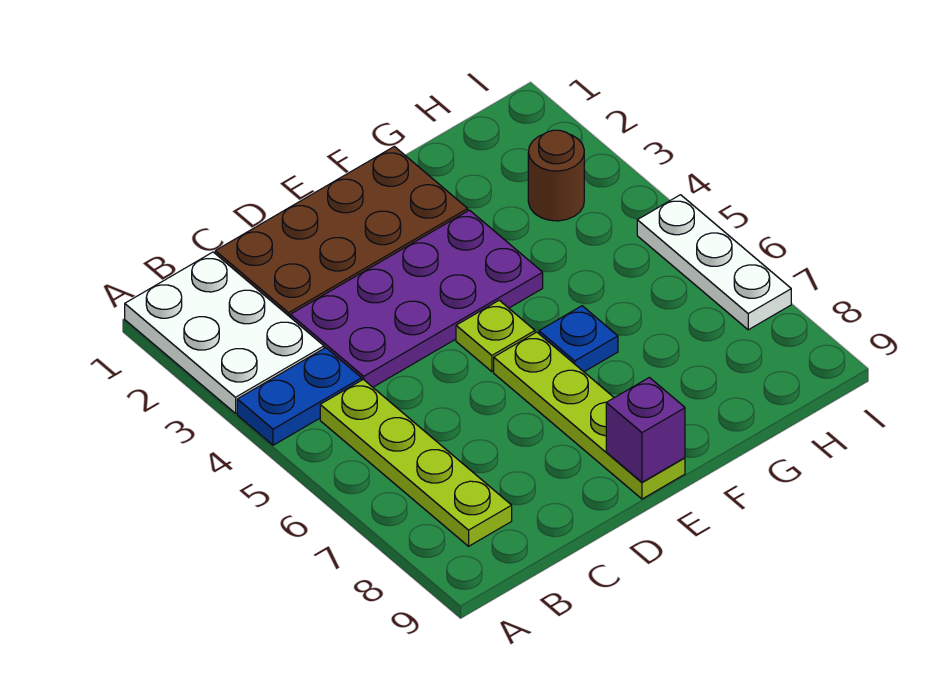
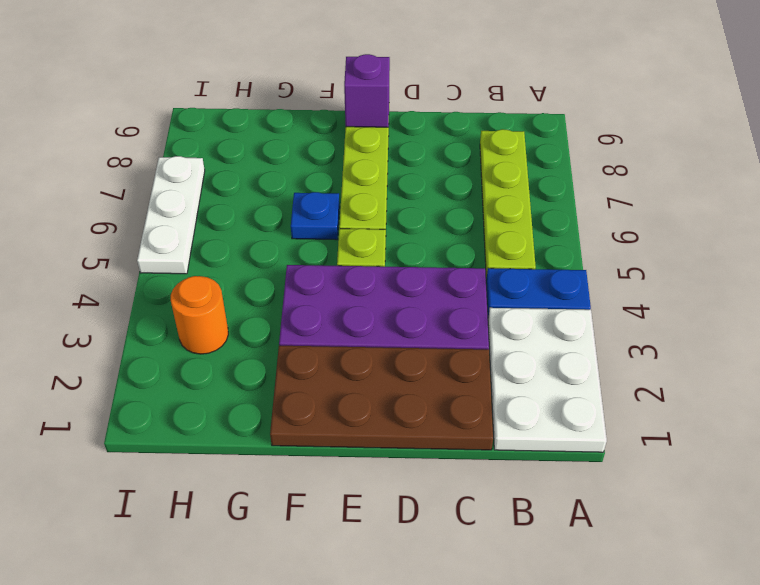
brown round brick H3 level 1 -> orange round brick H3 level 1

